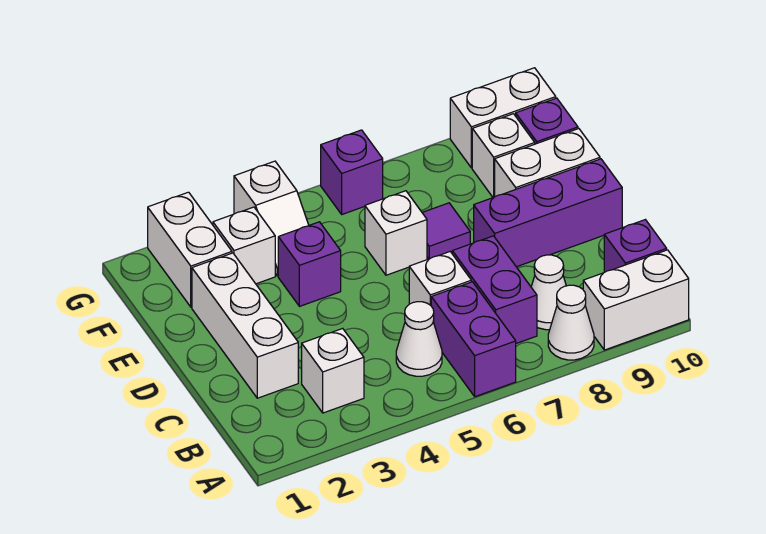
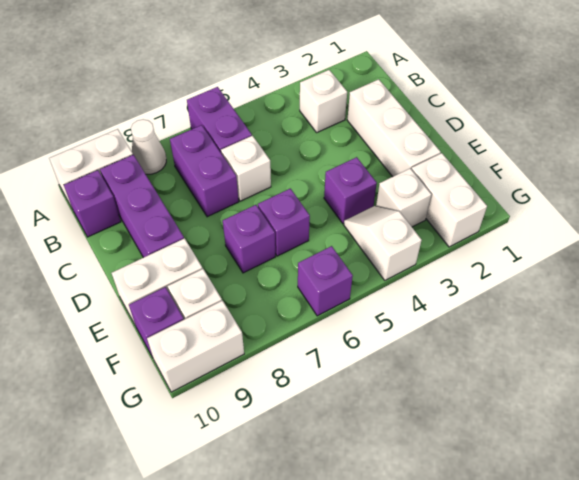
white cone B5 level 1 -> none
white cone B8 level 1 -> none
purple brick D8:D10 level 1 -> purple brick B9:D9 level 1
white brick E6 level 1 -> purple brick E6 level 1
purple tile E7 level 1 -> purple brick E7 level 1

